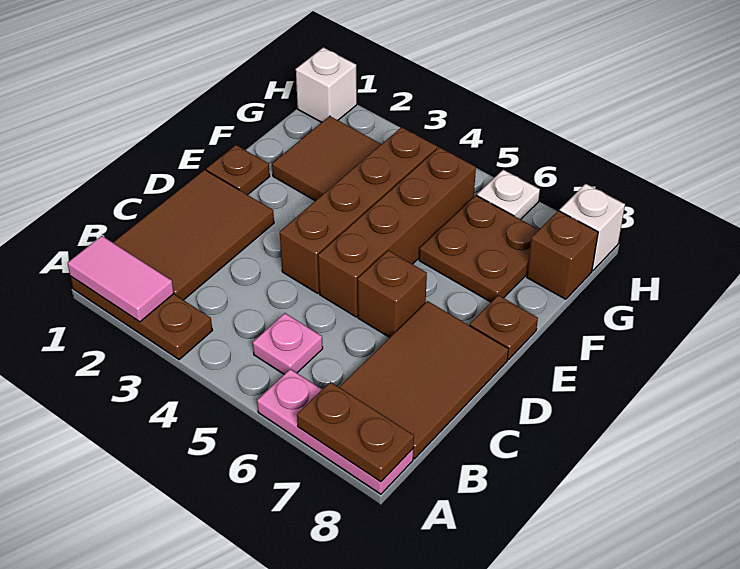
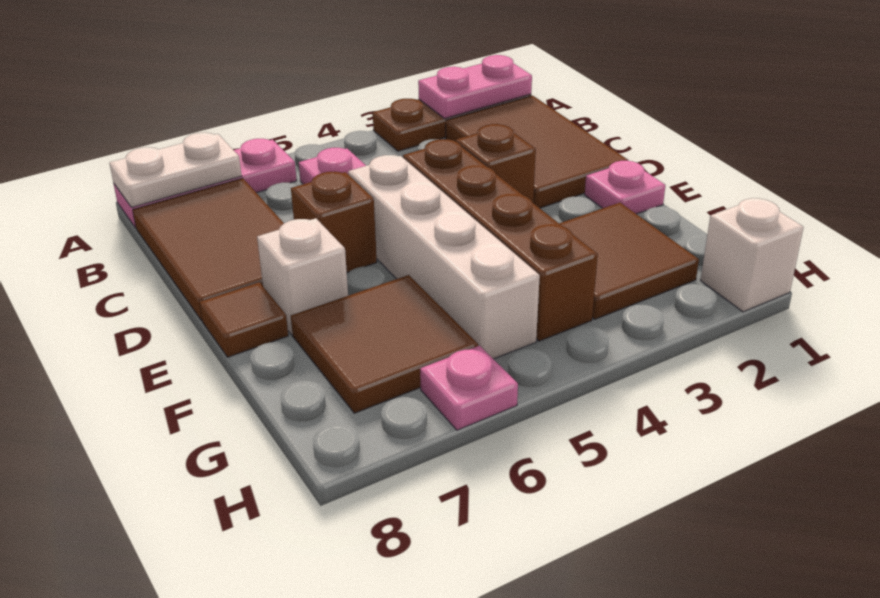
pink tile A1:A2 level 2 -> pink plate A1:A2 level 2
brown plate A7:A8 level 2 -> white plate A7:A8 level 2
brown brick D5:G5 level 1 -> white brick D5:G5 level 1
brown plate E1 level 1 -> pink plate E1 level 1
brown plate E8 level 1 -> brown tile E8 level 1
brown plate F6:G7 level 1 -> brown tile F6:G7 level 1
brown brick G8 level 1 -> brown brick D3 level 1
white plate H6 level 1 -> pink plate H6 level 1
white brick H8 level 1 -> white brick E7 level 1

